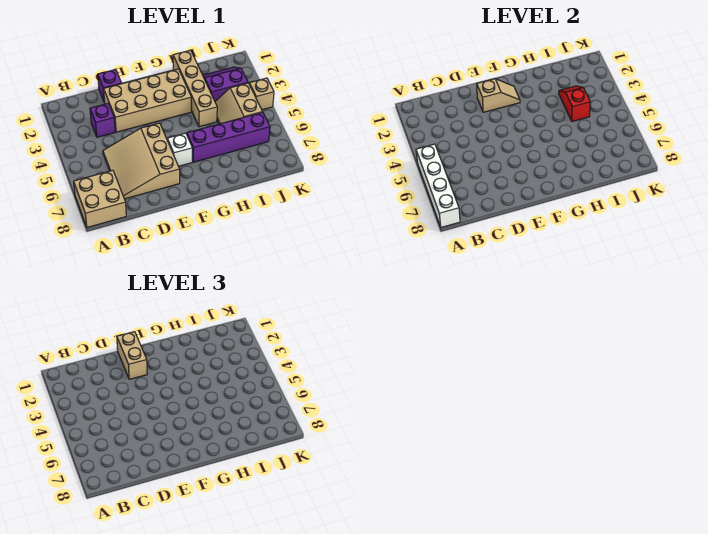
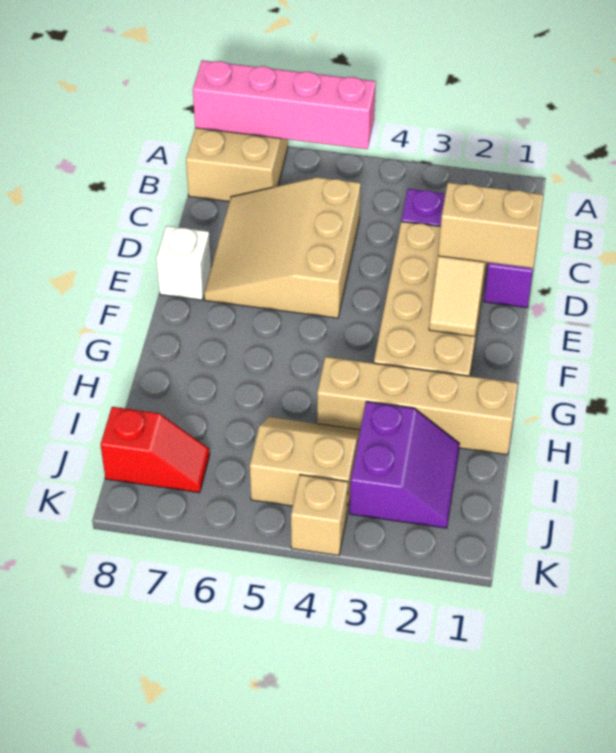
white brick A5:A8 level 2 -> pink brick A5:A8 level 2
tan slope C5:E7 level 1 top E -> tan slope C5:E7 level 1 top 5
white brick F6 level 1 -> white brick E8 level 1
purple brick G6:J6 level 1 -> none
red slope I3:I4 level 2 top 4 -> red slope J7:J8 level 1 top 8

